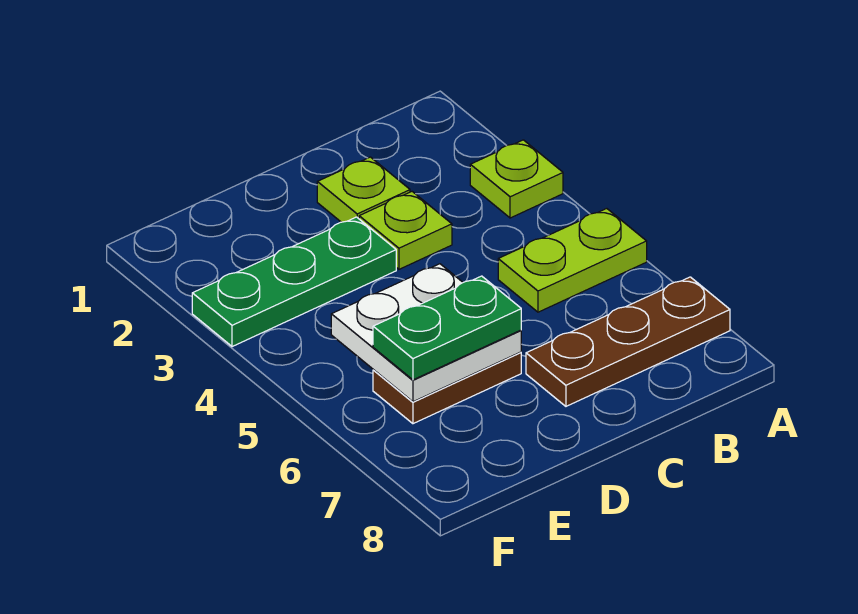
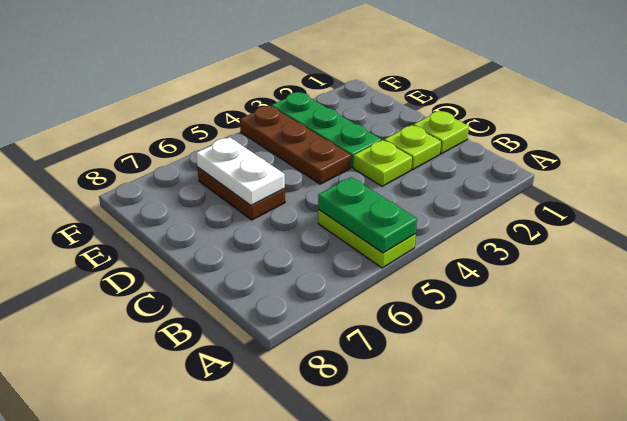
lime plate A3 level 1 -> lime plate C1 level 1
brown plate A7:C7 level 1 -> brown plate D4:F4 level 1
white plate D5:E6 level 2 -> white plate D6:E6 level 2
green plate D6:E6 level 3 -> green plate A5:B5 level 2

